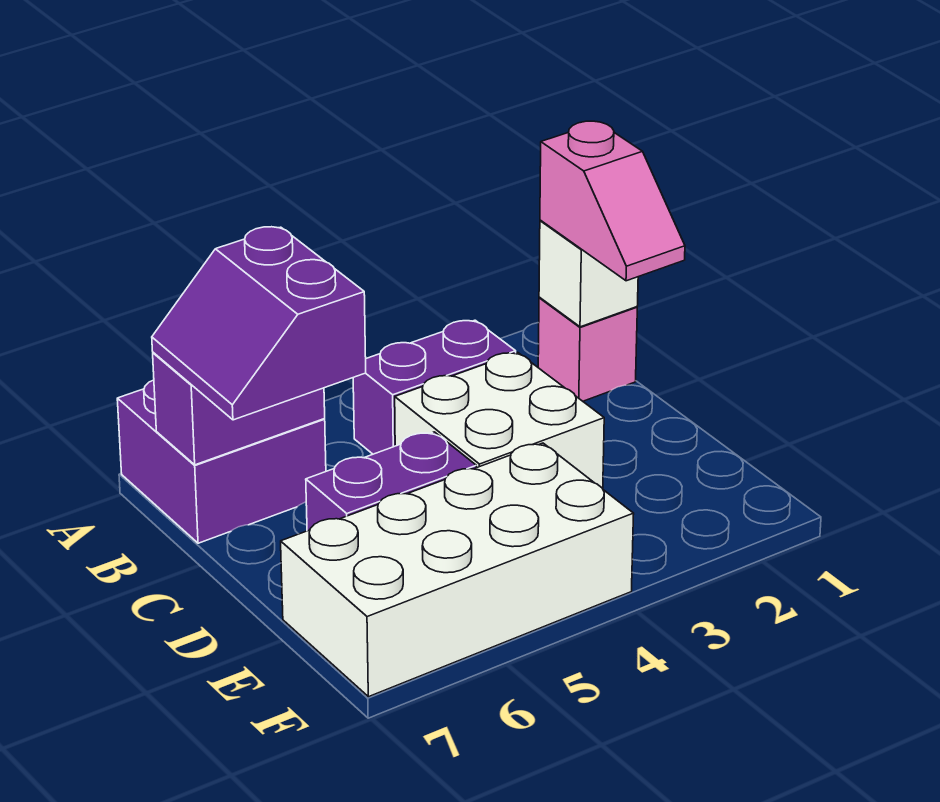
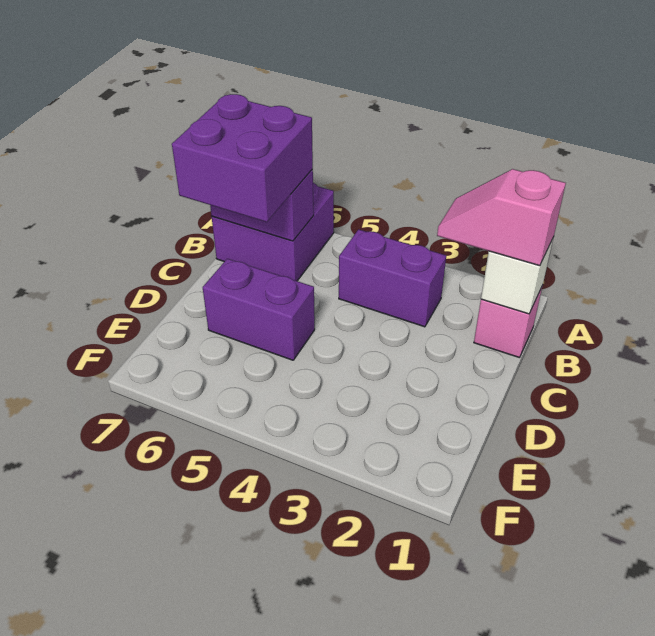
pink slope B1:C1 level 3 top B -> pink slope B1:B2 level 3 top 1
purple slope B6:C7 level 3 top 6 -> purple brick B6:C7 level 3
white brick C3:D4 level 1 -> none
white brick E4:F7 level 1 -> none

